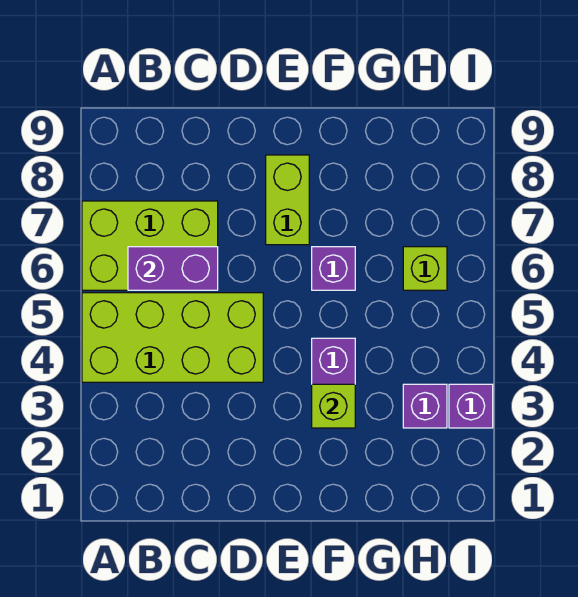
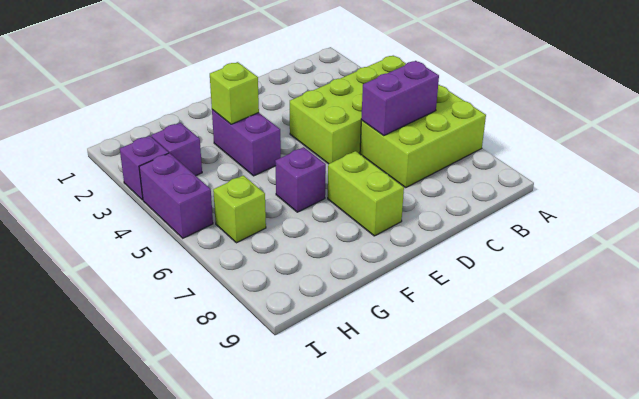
none -> purple brick I4:I5 level 1

